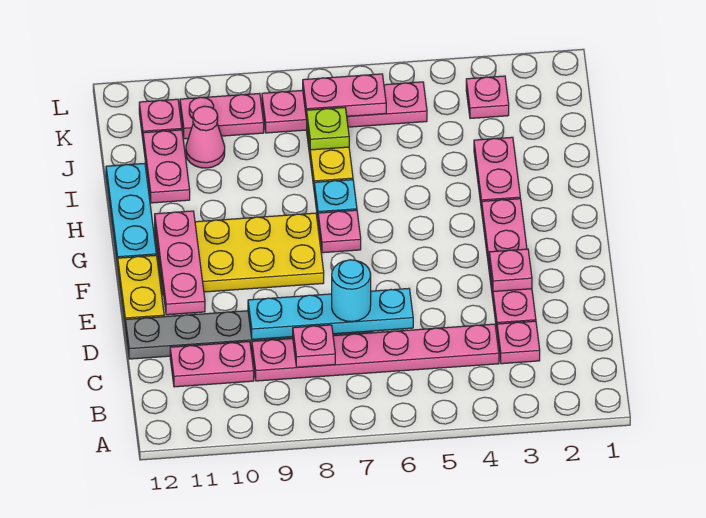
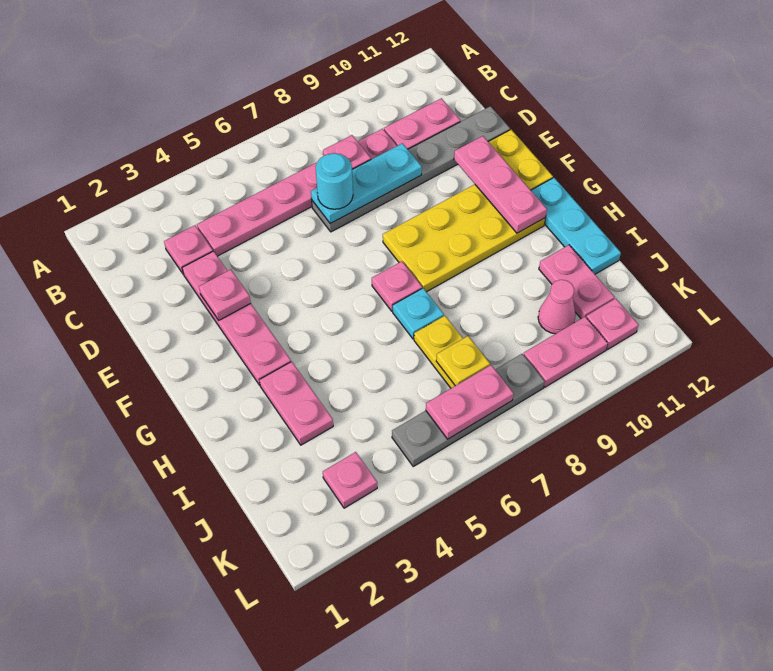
cyan plate D6:D9 level 2 -> cyan plate D7:D9 level 2
lime plate J7 level 2 -> yellow plate J7 level 2
pink plate K5:K8 level 1 -> grey plate K5:K8 level 1

